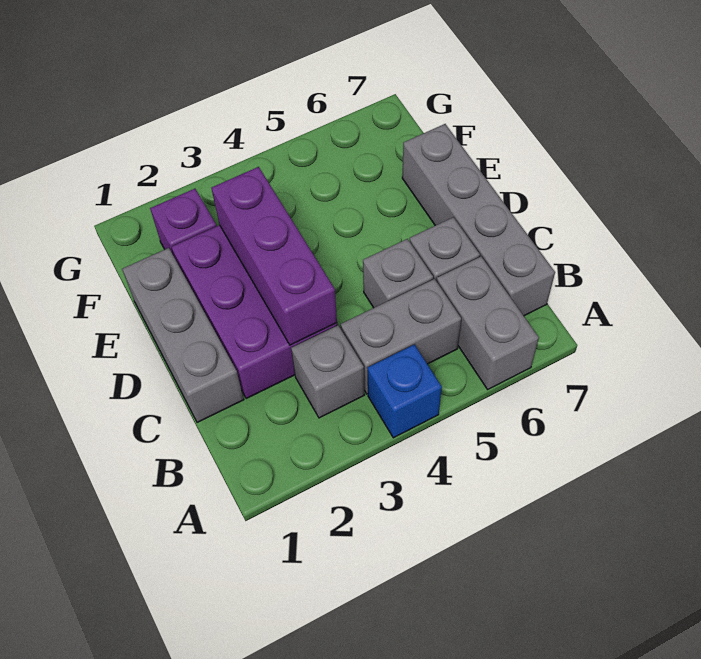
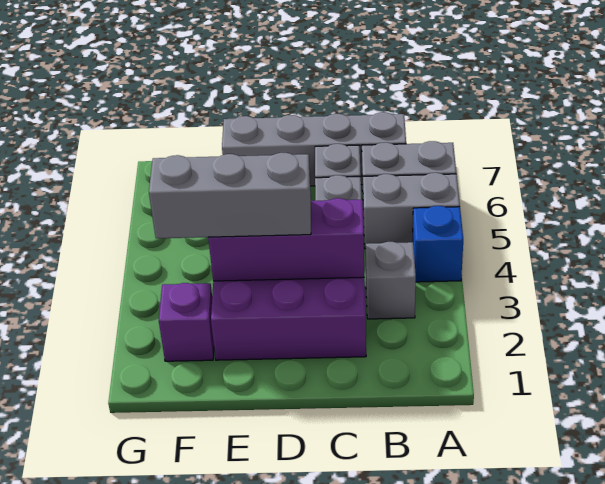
grey brick B4:B5 level 1 -> grey brick A5:B5 level 1
grey brick C1:E1 level 1 -> grey brick D3:F3 level 3

